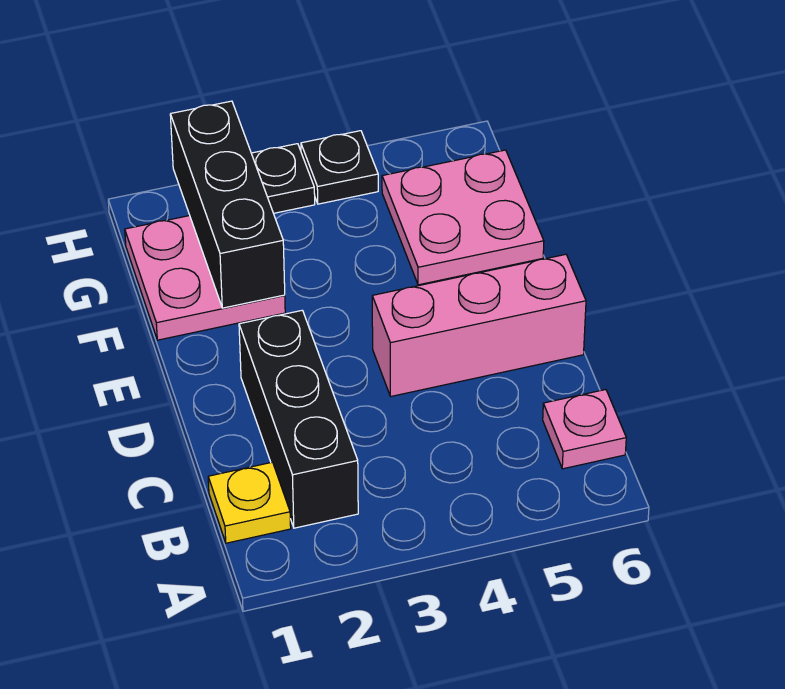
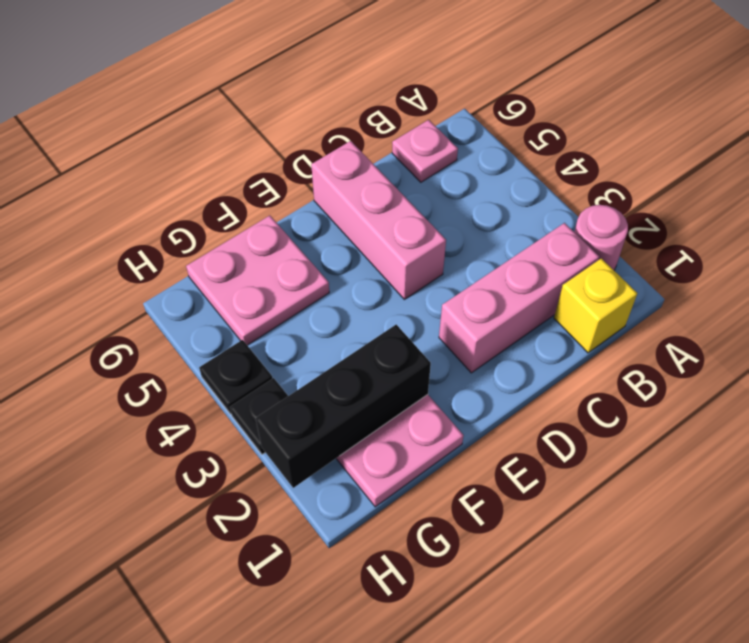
none -> pink round brick A2 level 1
yellow plate B1 level 1 -> yellow brick B1 level 1
black brick B2:D2 level 1 -> pink brick B2:D2 level 1

